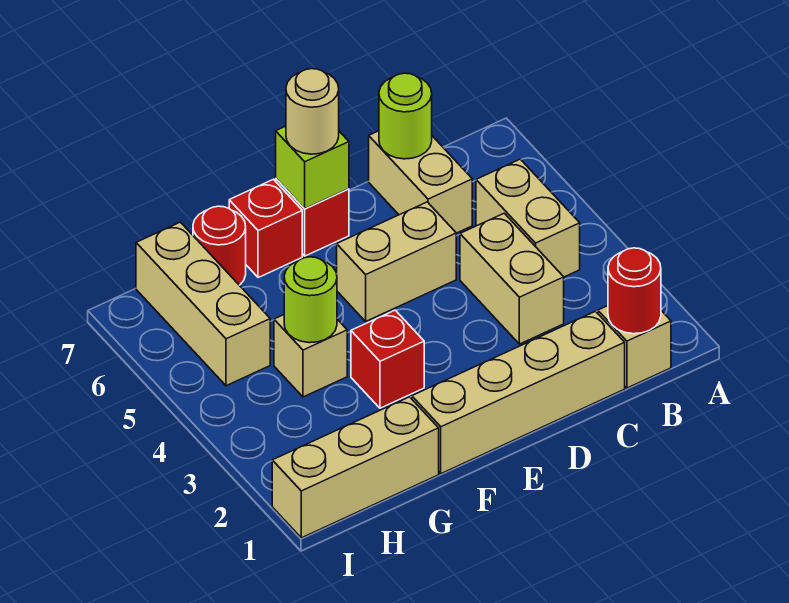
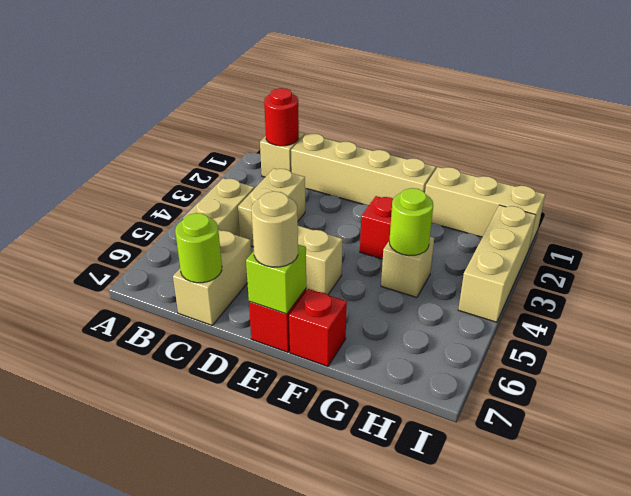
red round brick G7 level 1 -> none
tan brick H5:H7 level 1 -> tan brick I2:I4 level 1

